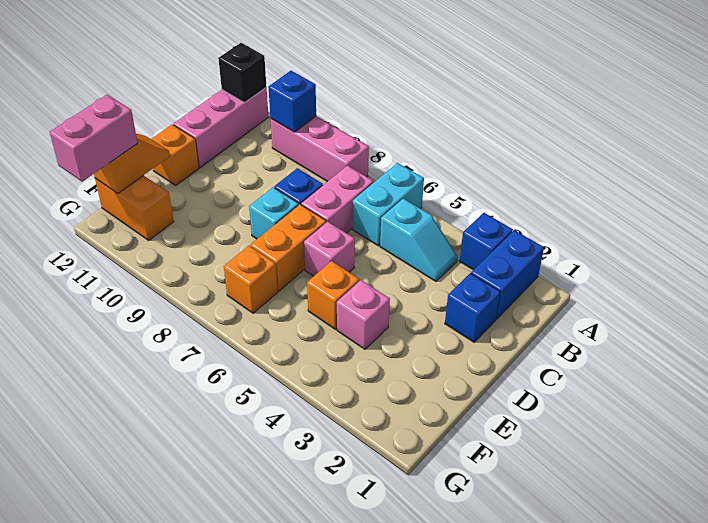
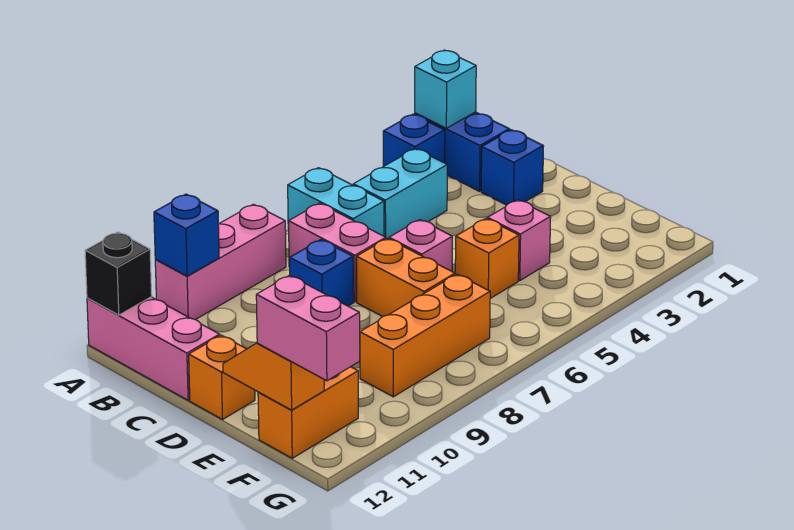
cyan slope B4:B5 level 1 top 5 -> cyan brick B4:B5 level 1
cyan brick D8 level 1 -> cyan brick A2 level 2
orange brick F7 level 1 -> orange brick F7:F9 level 1

